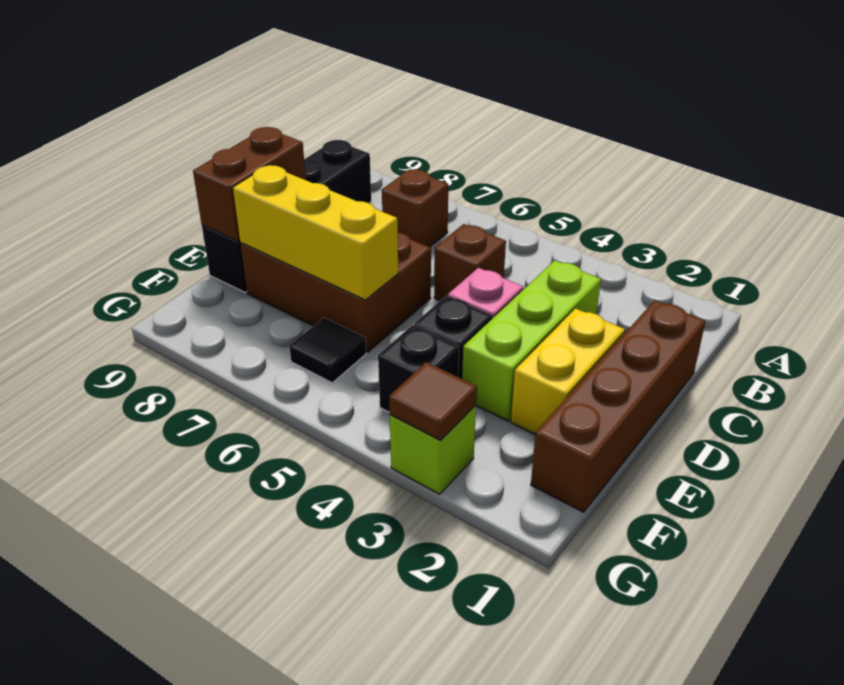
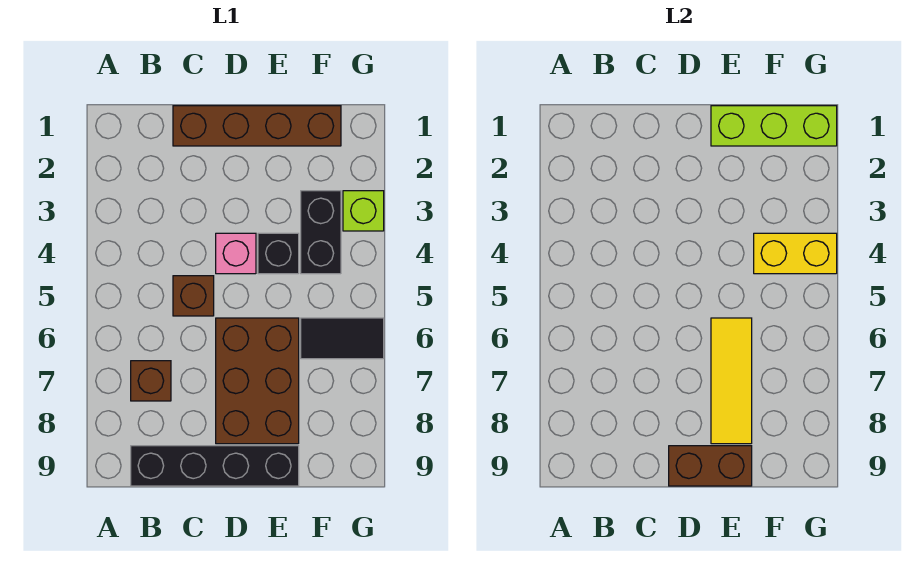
lime brick C3:E3 level 1 -> lime brick E1:G1 level 2
yellow brick D2:E2 level 1 -> yellow brick F4:G4 level 2
yellow brick E6:E8 level 2 -> yellow tile E6:E8 level 2
black brick F4 level 1 -> black brick F3:F4 level 1
black tile F6 level 1 -> black tile F6:G6 level 1
brown tile G3 level 2 -> none

